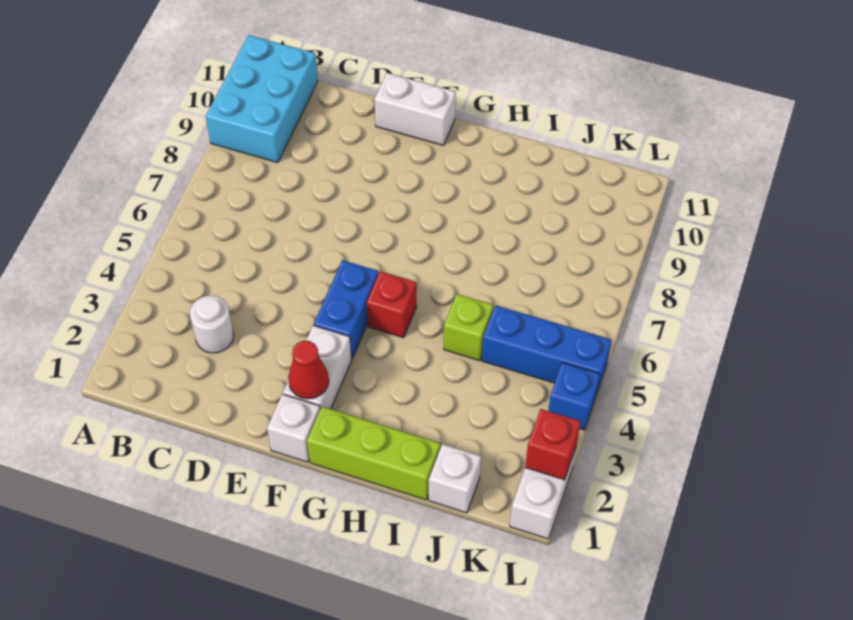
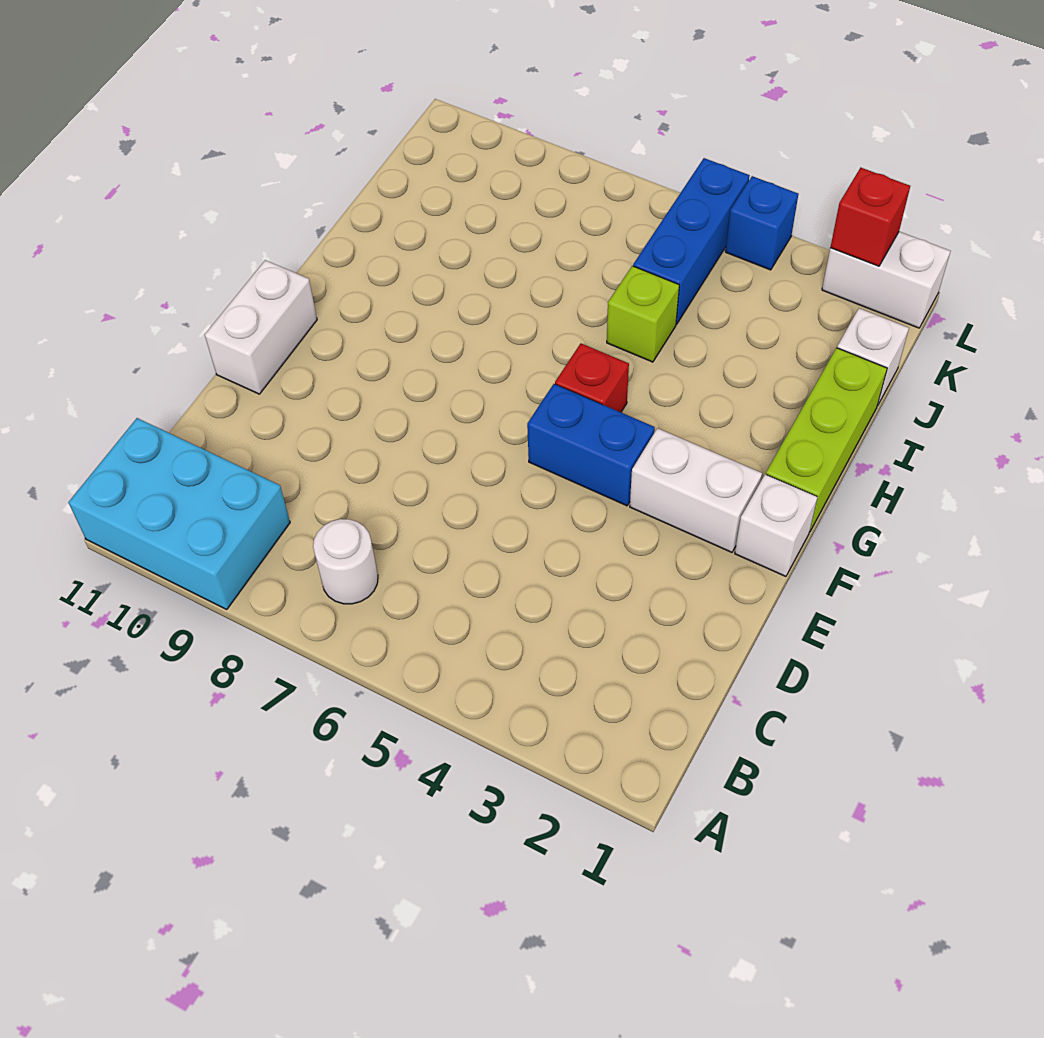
white round brick C3 level 1 -> white round brick B7 level 1
red cone F2 level 2 -> none

